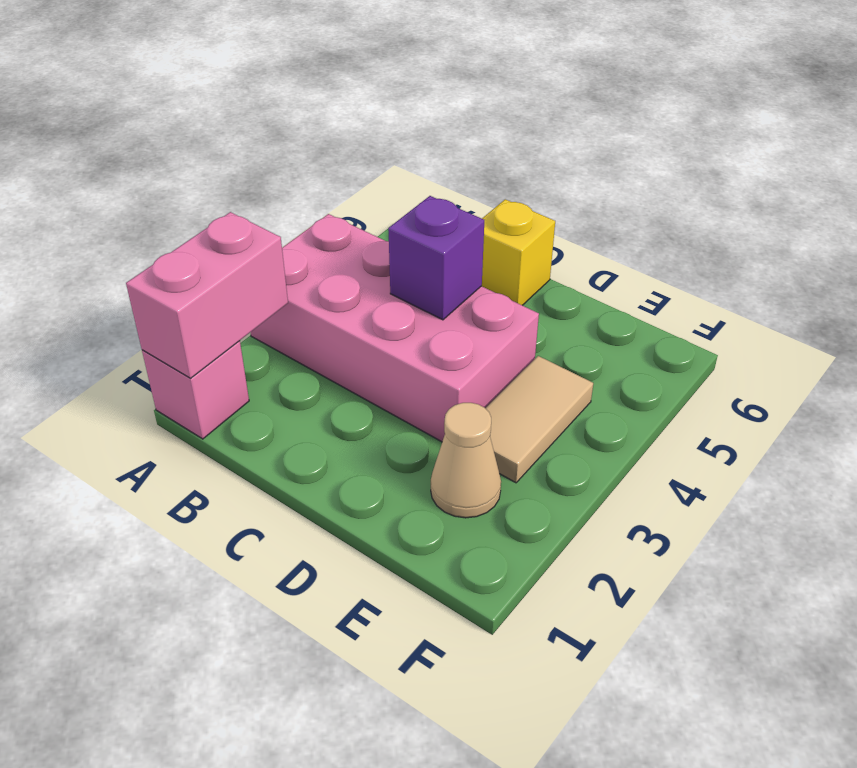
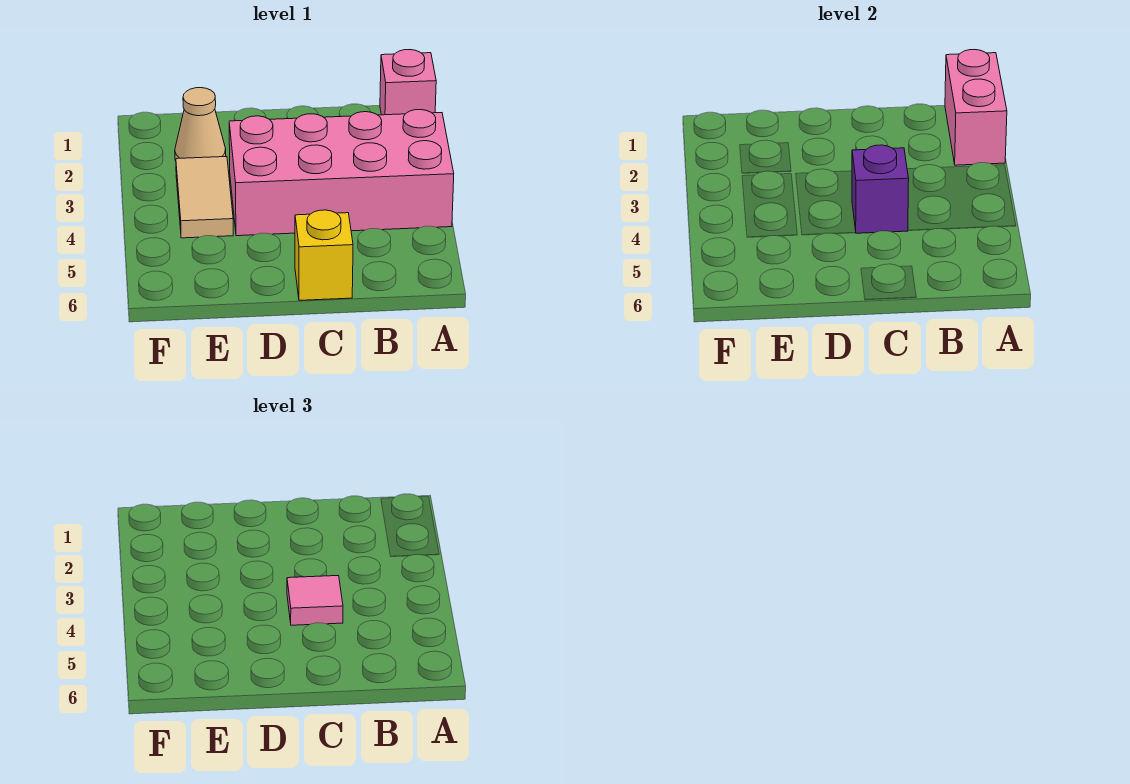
none -> pink tile C4 level 3

